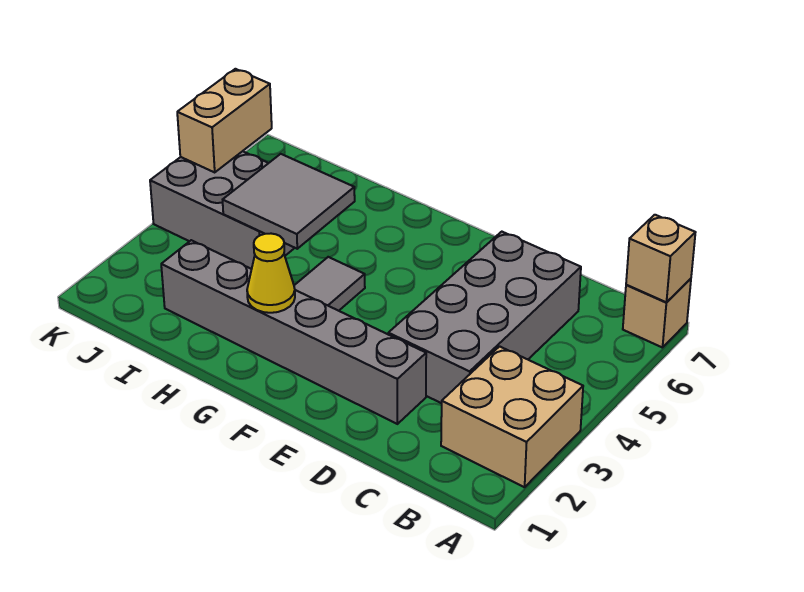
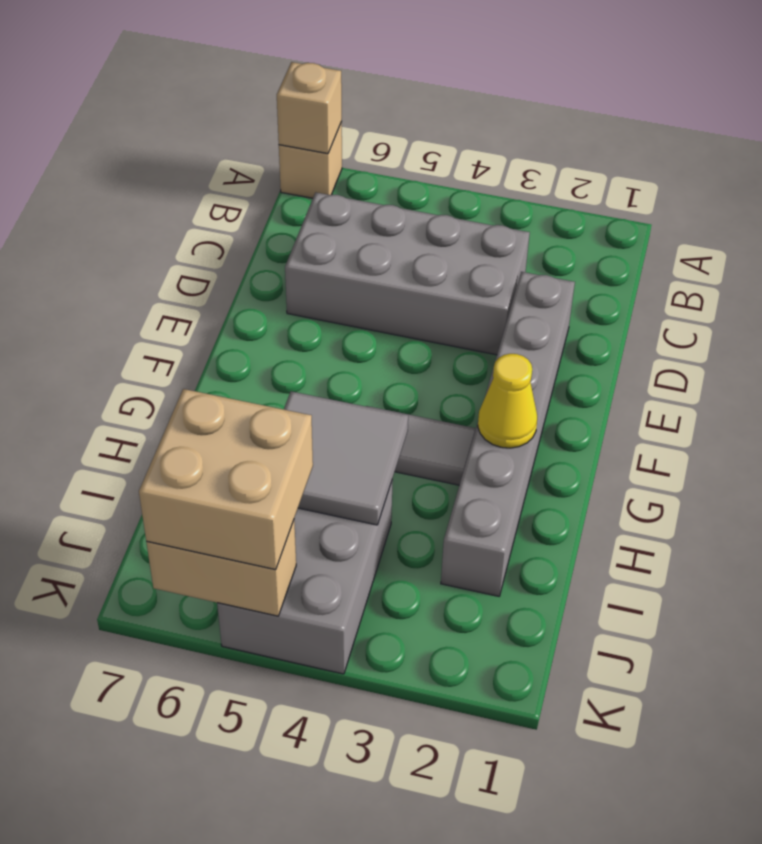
tan brick A2:B3 level 1 -> tan brick J5:K6 level 3

